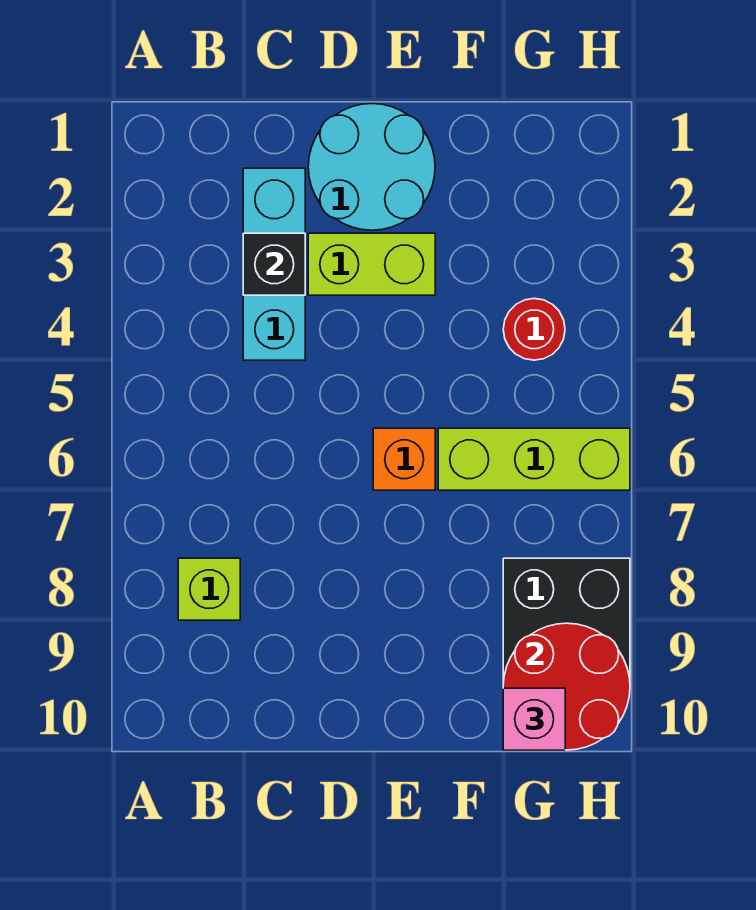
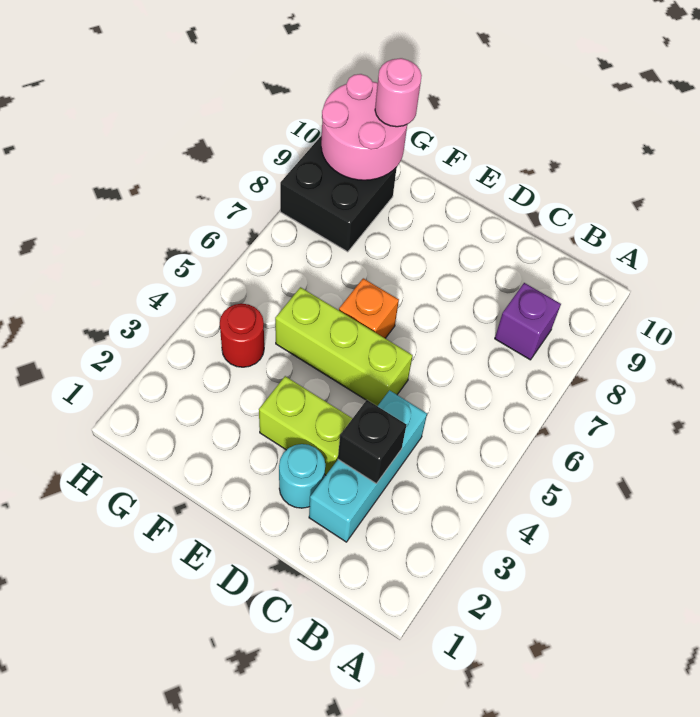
lime brick B8 level 1 -> purple brick B8 level 1
cyan round brick D1:E2 level 1 -> cyan round brick D2 level 1
lime brick F6:H6 level 1 -> lime brick D5:F5 level 1
red round brick G9:H10 level 2 -> pink round brick G9:H10 level 2
pink brick G10 level 3 -> pink round brick G10 level 3

